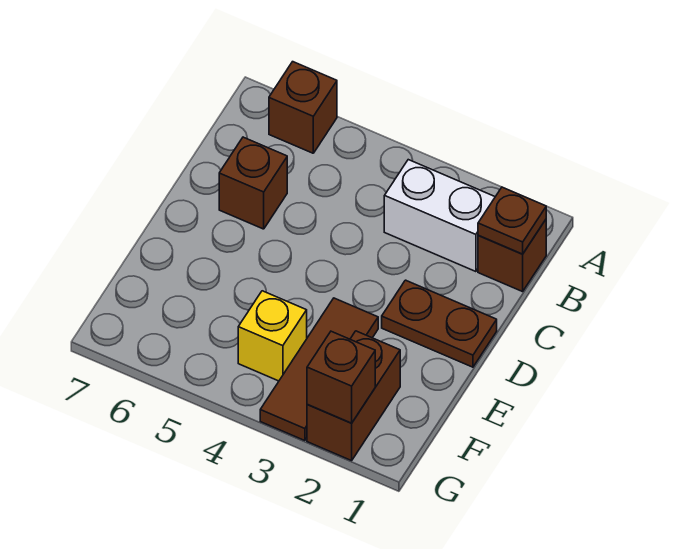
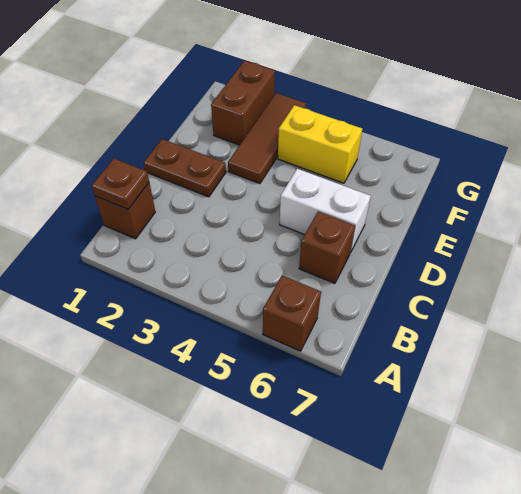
white brick B2:B3 level 1 -> white brick D5:D6 level 1
yellow brick F4 level 1 -> yellow brick F4:F5 level 1
brown brick G2 level 2 -> none

